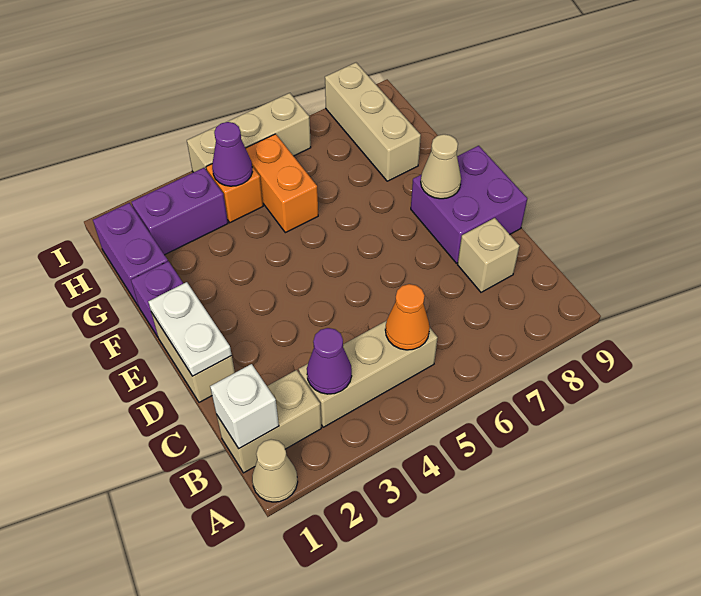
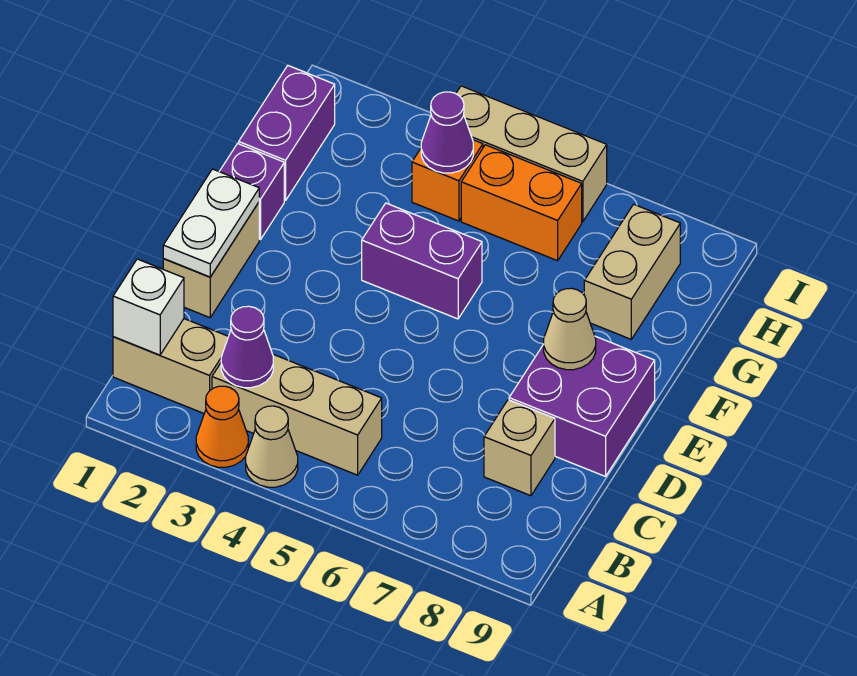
tan cone A1 level 1 -> tan cone A4 level 1
orange cone B5 level 2 -> orange cone A3 level 1
orange brick G5:H5 level 1 -> orange brick H5:H6 level 1
tan brick G8:I8 level 1 -> tan brick G8:H8 level 1
purple brick H2:H3 level 1 -> purple brick F4:F5 level 1

